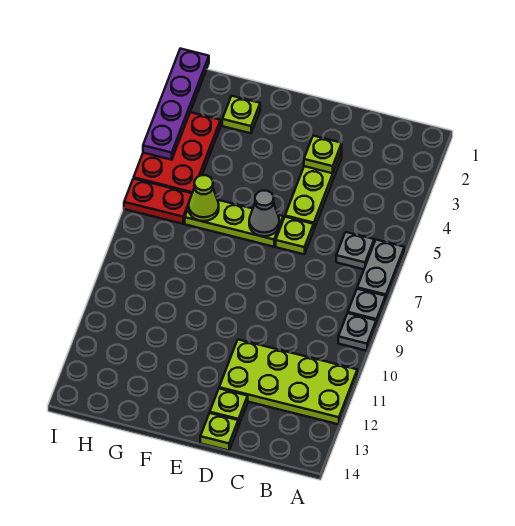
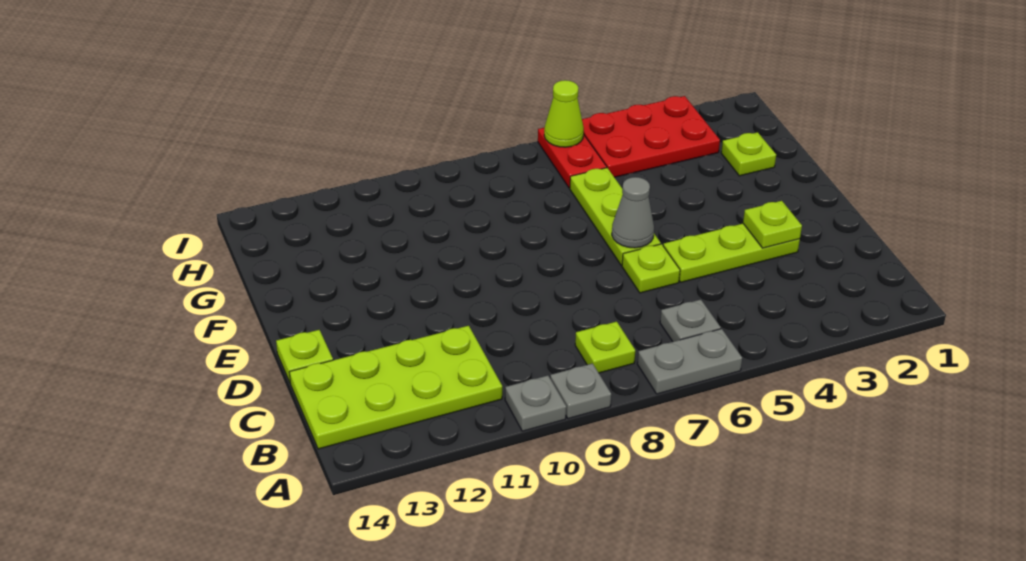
grey plate A8 level 1 -> grey plate A10 level 1
lime plate A11:D12 level 1 -> lime plate B11:C14 level 1
lime plate D13 level 1 -> lime plate B8 level 1
lime cone G6 level 2 -> lime cone I6 level 2
purple plate I1:I4 level 2 -> none

